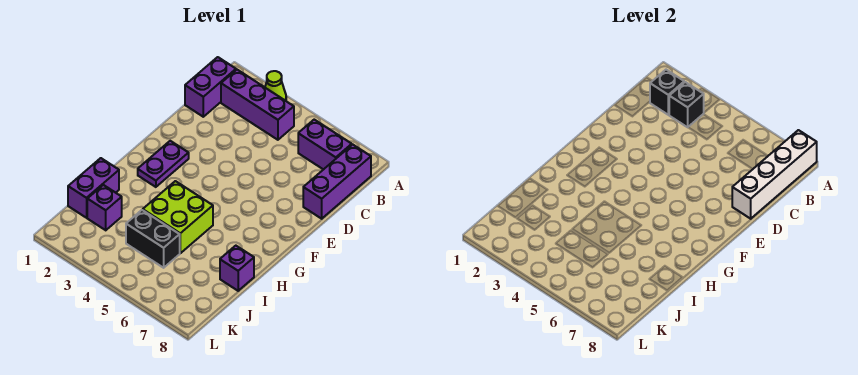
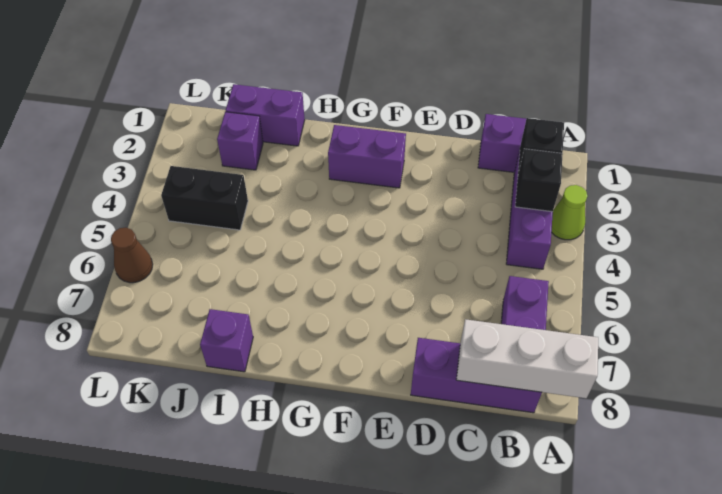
white brick A8:D8 level 2 -> white brick A8:C8 level 2
purple plate F2:G2 level 1 -> purple brick F2:G2 level 1
lime brick H4:I5 level 1 -> none
black brick J4:J5 level 1 -> black brick J4:K4 level 1
none -> brown cone L6 level 1

